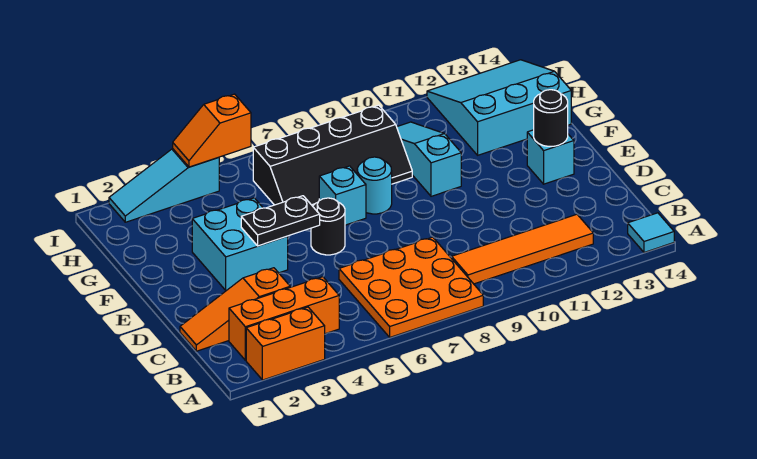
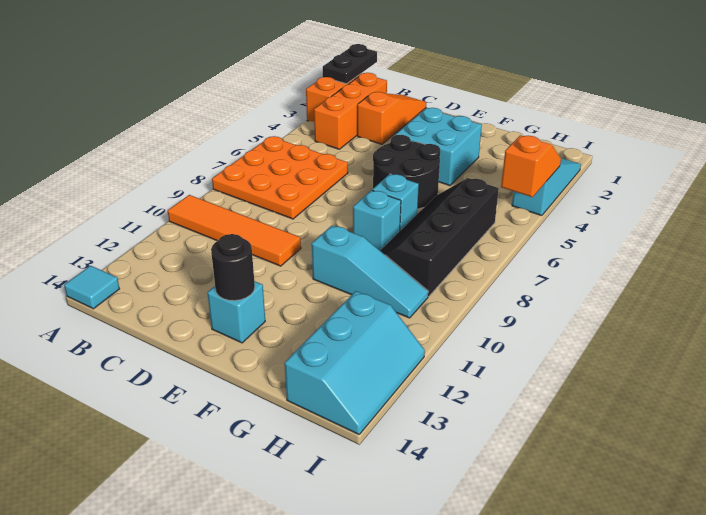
orange tile B9:B12 level 1 -> orange tile A10:D10 level 1
black plate E4:E5 level 2 -> black plate A1:A2 level 2
black round brick E6 level 1 -> black round brick E5:F6 level 1
cyan round brick F8 level 1 -> cyan brick F8 level 1
cyan slope G12:I14 level 1 top G -> cyan slope H12:I14 level 1 top H

